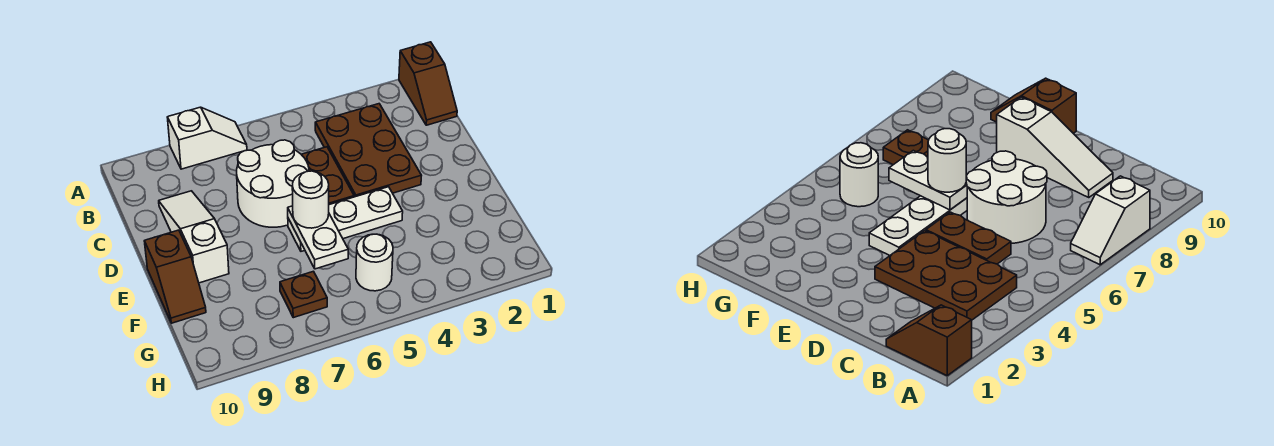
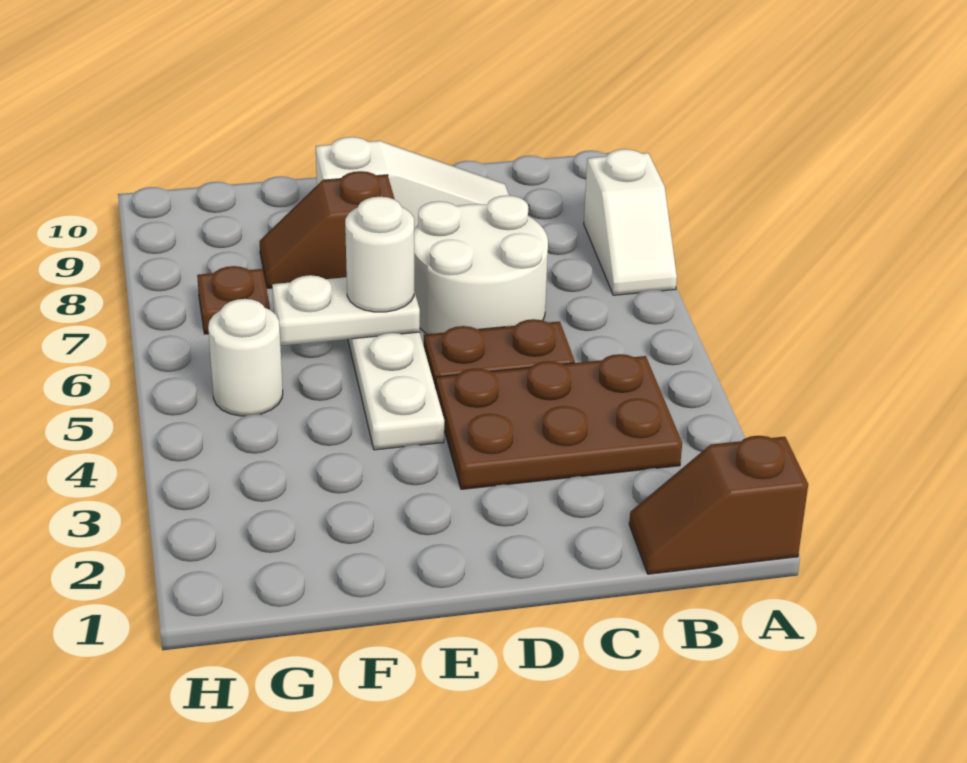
brown slope E10:F10 level 1 top E -> brown slope E8:F8 level 1 top E

